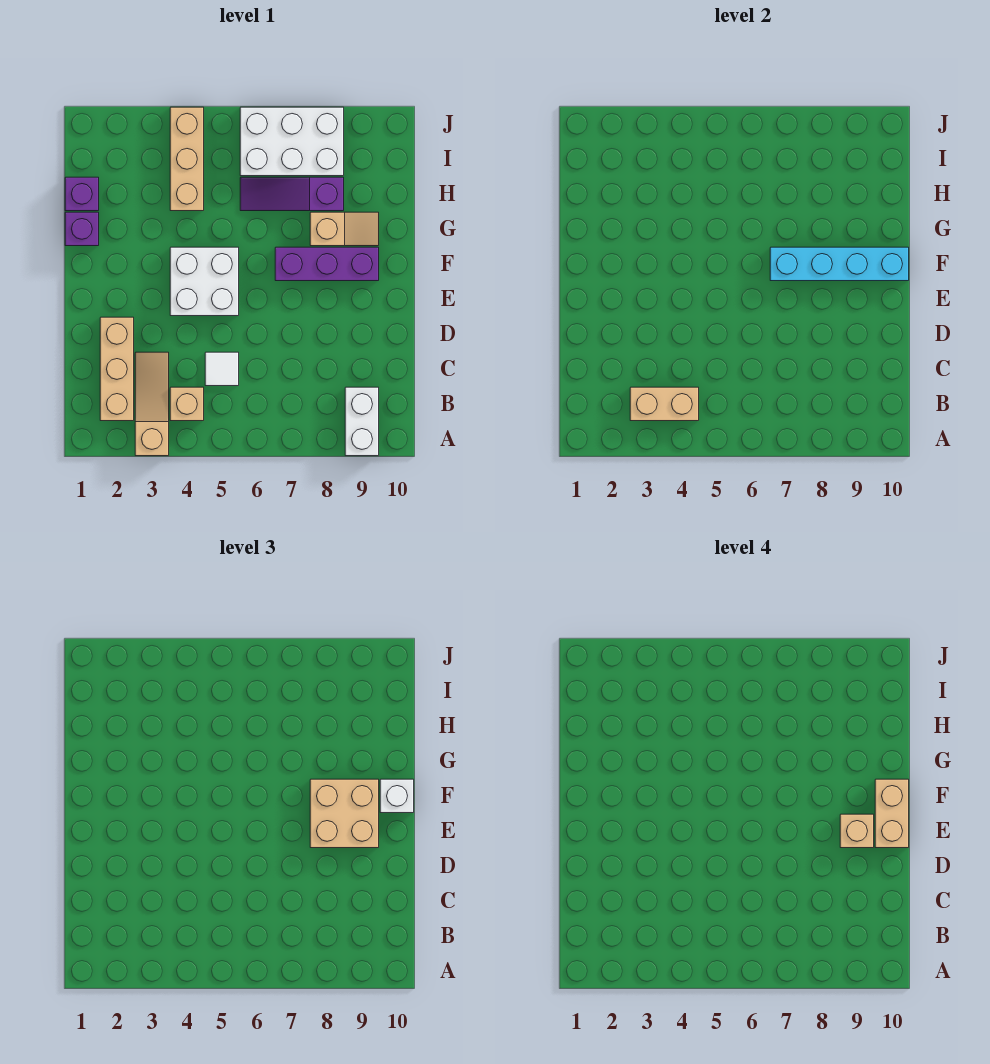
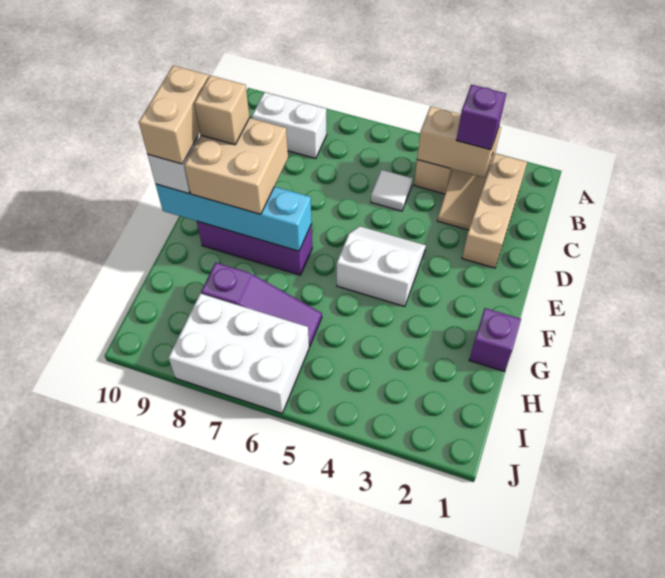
white brick A9:B9 level 1 -> white brick B8:B9 level 1
white brick E4:F5 level 1 -> white slope E4:F5 level 1 top F
tan slope G8:G9 level 1 top 8 -> none
purple brick H1 level 1 -> purple brick B3 level 3
tan brick H4:J4 level 1 -> none

